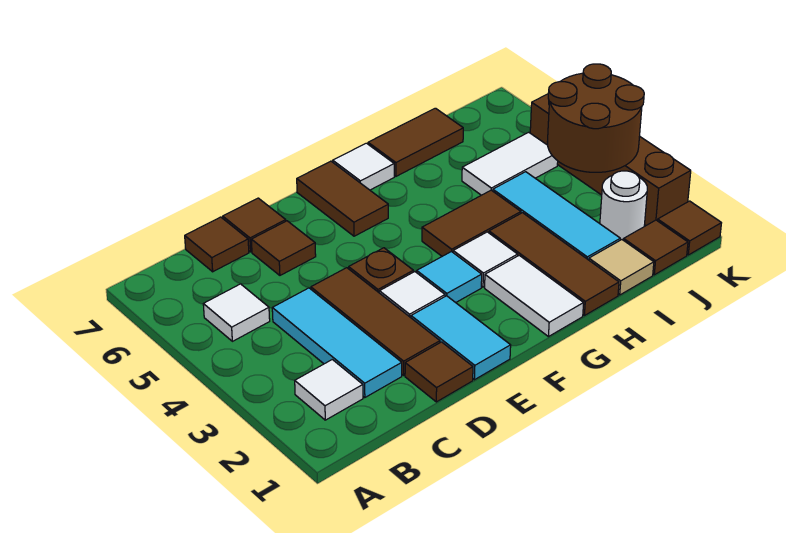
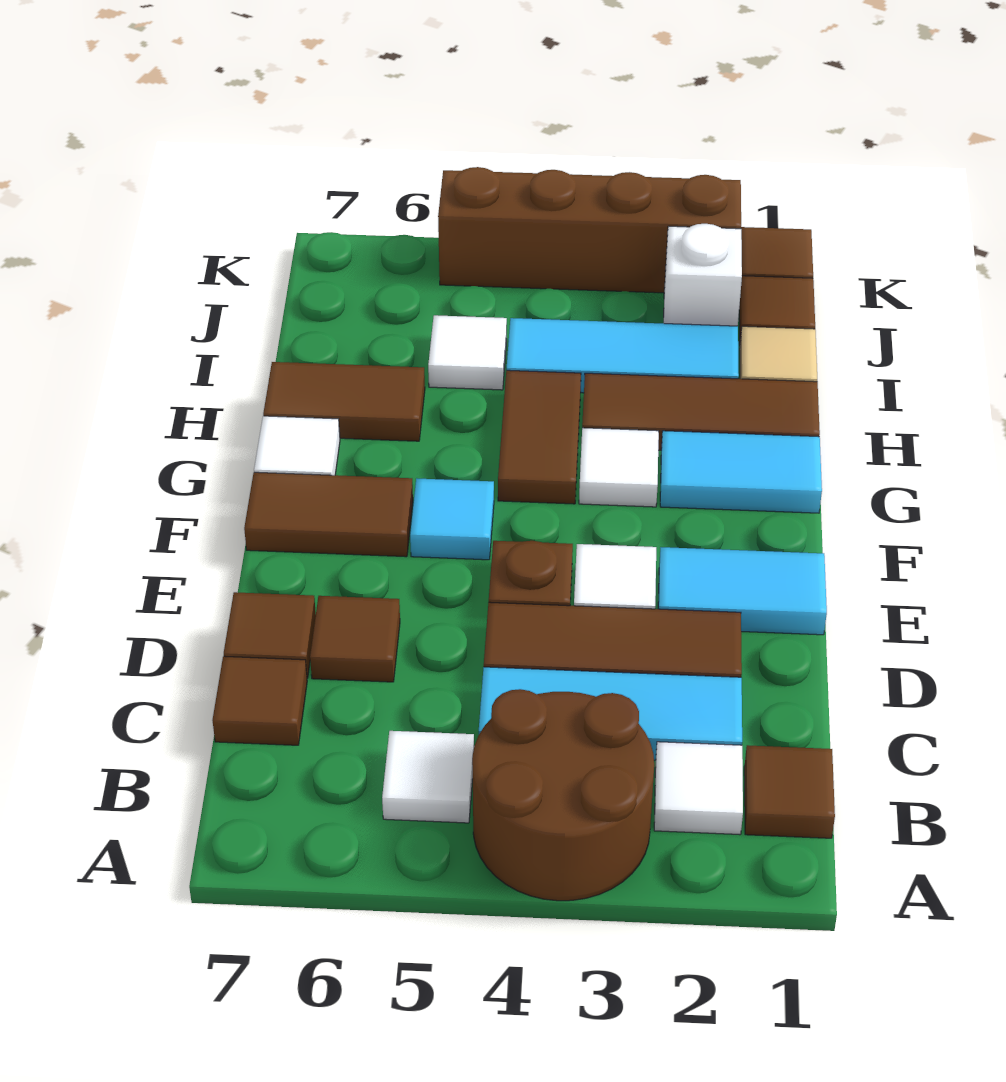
brown tile D1 level 1 -> brown tile B1 level 1
cyan tile F3 level 1 -> cyan tile F5 level 1
white tile G1:G2 level 1 -> cyan tile G1:G2 level 1
brown tile H7:I7 level 1 -> brown tile H6:H7 level 1
white tile I5:J5 level 1 -> white tile I5 level 1
white round brick J2 level 1 -> white brick J2 level 1
brown round brick J3:K4 level 2 -> brown round brick A3:B4 level 1

